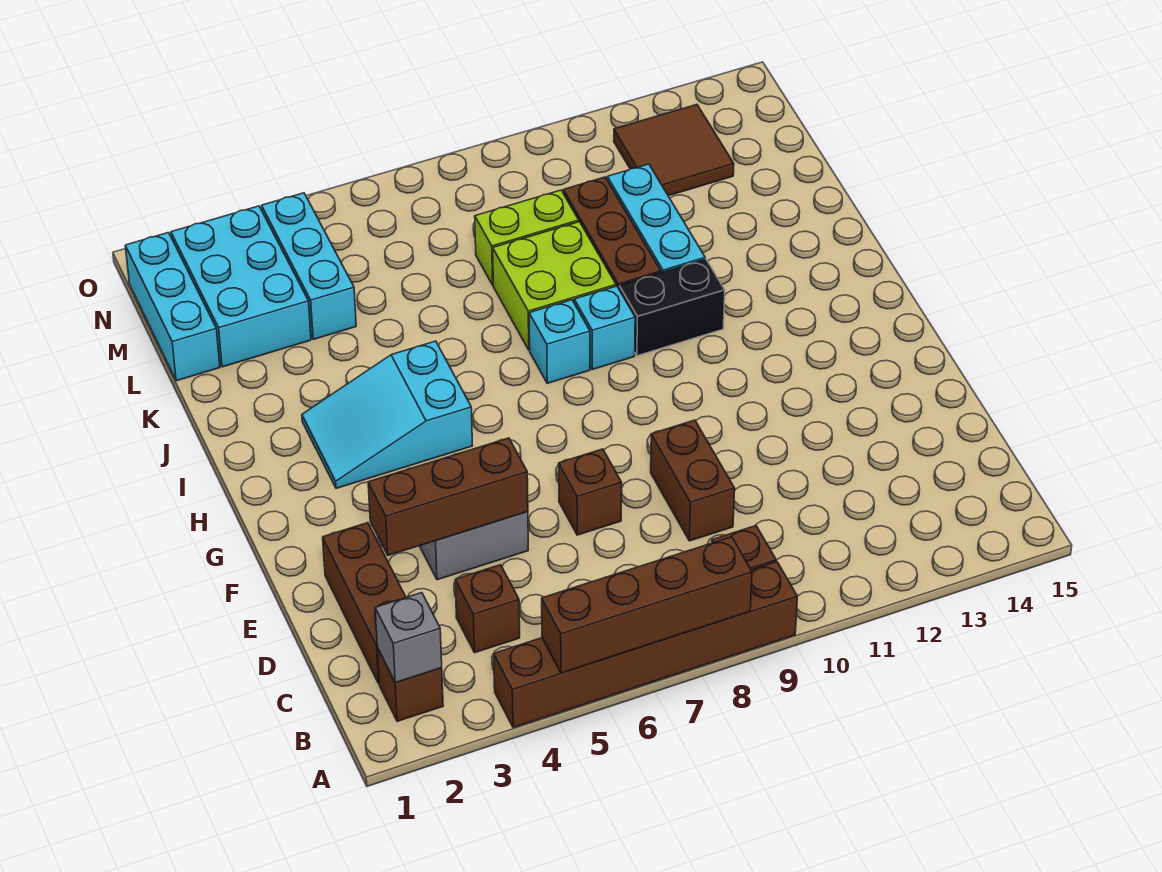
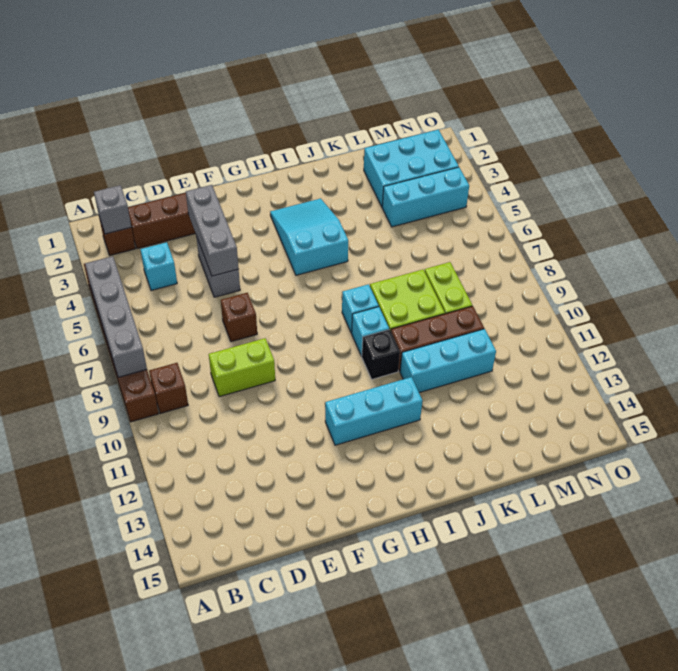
brown brick A5:A8 level 2 -> grey brick A5:A8 level 2
brown brick C4 level 1 -> cyan brick C4 level 1
brown brick D9:E9 level 1 -> lime brick D9:E9 level 1
brown brick E3:E5 level 2 -> grey brick E3:E5 level 2
black brick I10:I11 level 1 -> black brick I10 level 1
cyan brick L1:N1 level 1 -> cyan brick G12:I12 level 1
brown tile M12:N13 level 1 -> none

